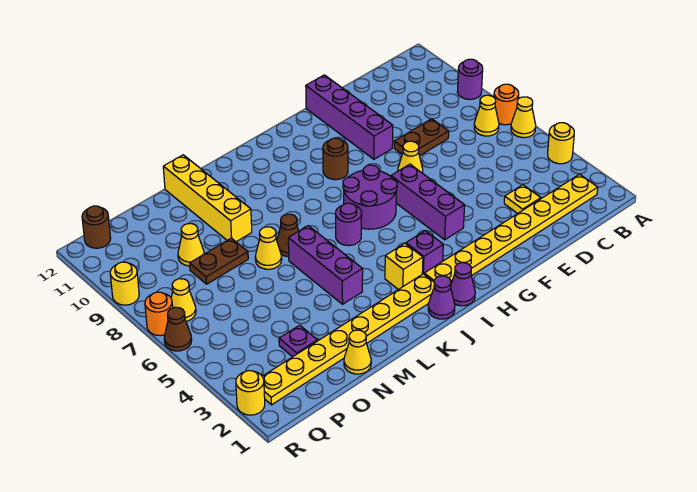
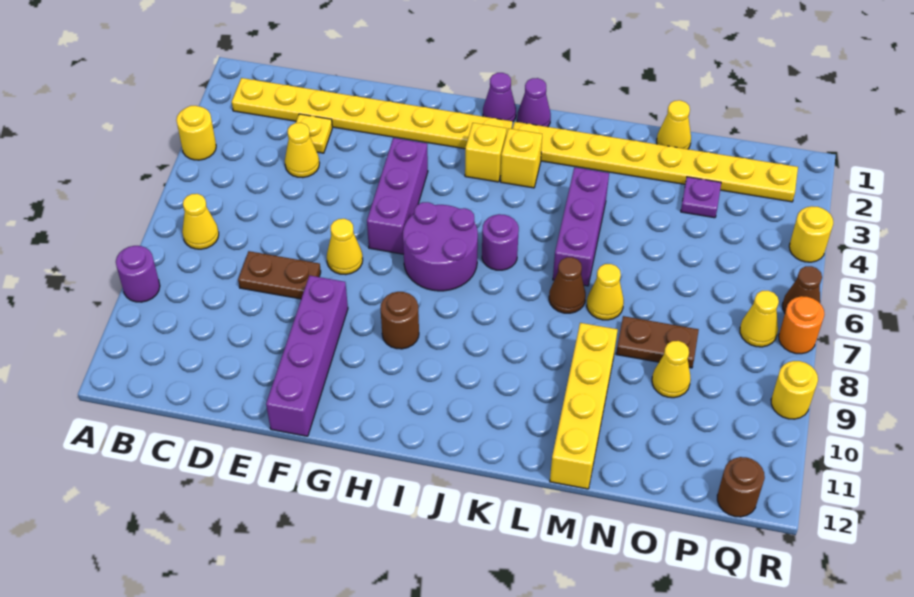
yellow cone A6 level 1 -> yellow cone D4 level 1
orange round brick A7 level 1 -> none
purple brick I3 level 1 -> yellow brick I3 level 1
yellow round brick R2 level 1 -> yellow round brick R4 level 1

